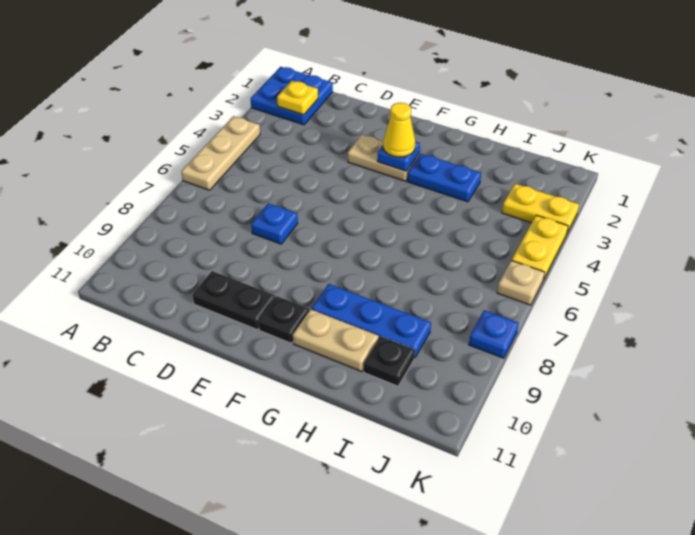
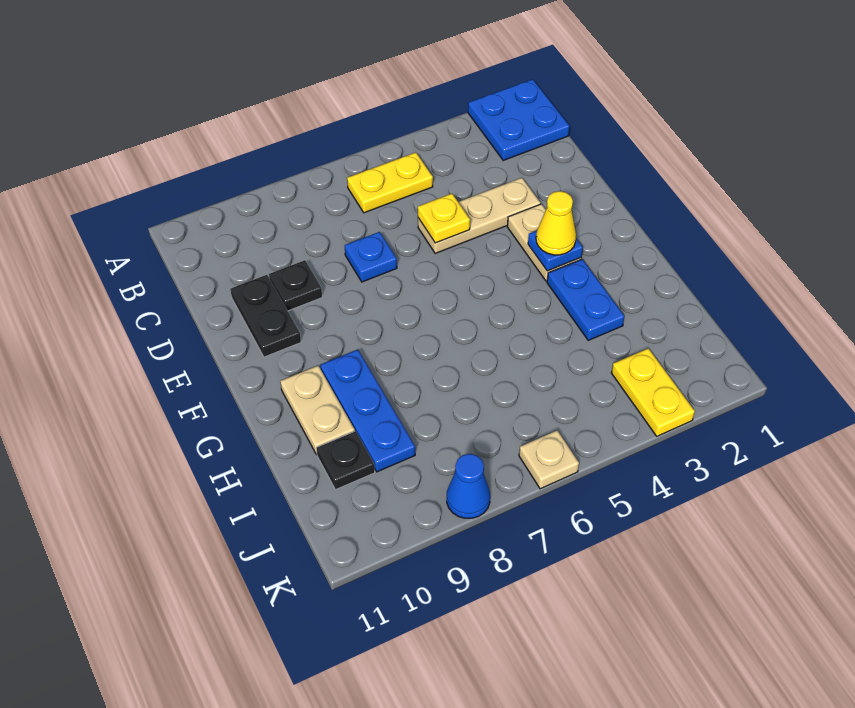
tan plate A4:A6 level 1 -> tan plate D3:D5 level 1
yellow plate B2 level 2 -> yellow plate D5 level 2
black plate F10 level 1 -> black plate D9 level 1
yellow plate K4:K5 level 1 -> yellow plate B5:B6 level 1
blue plate K8 level 1 -> blue cone K8 level 1

